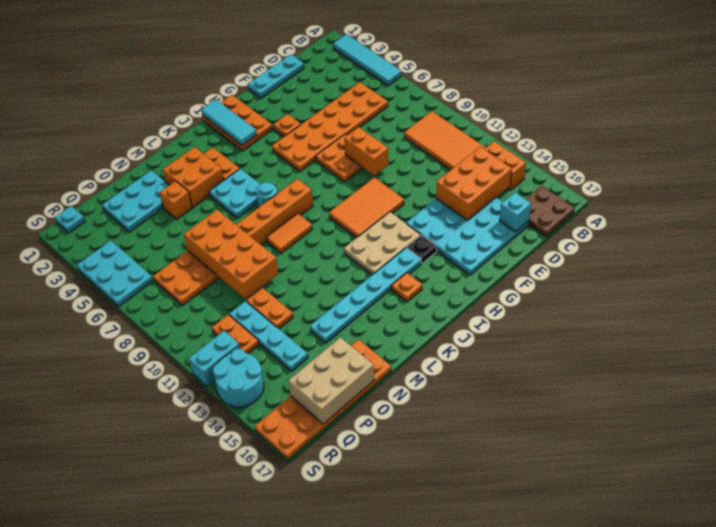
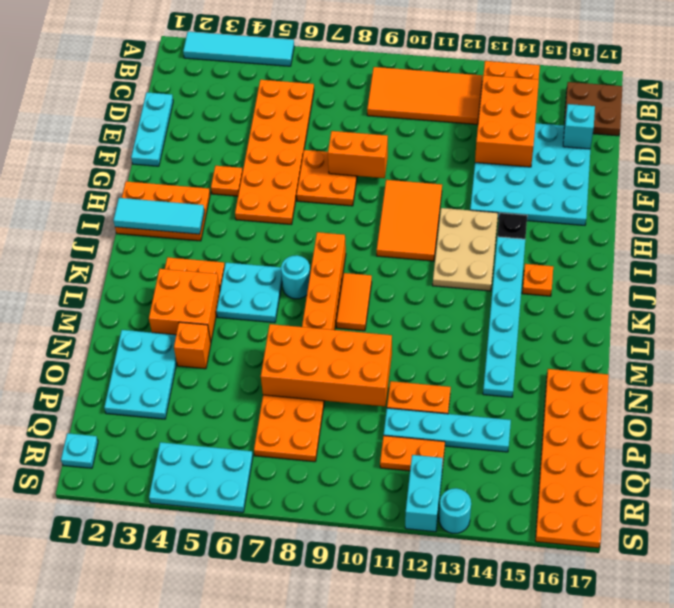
tan brick O16:Q17 level 2 -> none
cyan round brick R13:S14 level 1 -> cyan round brick S13 level 1

